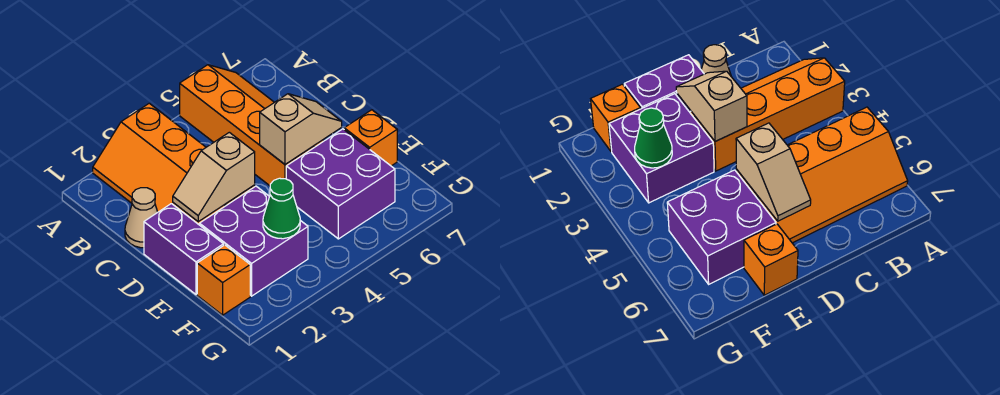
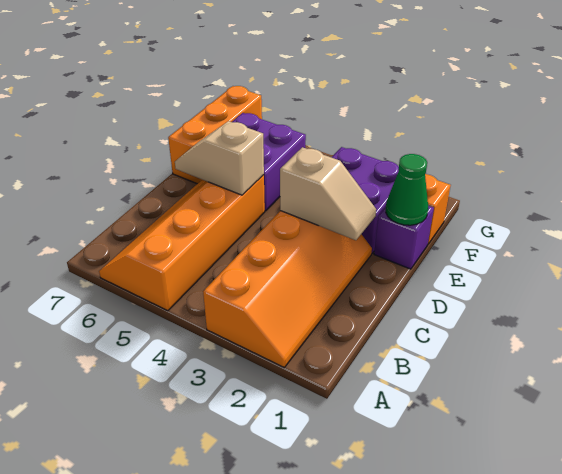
tan cone C1 level 1 -> none
purple brick D1:E1 level 1 -> purple brick E1 level 1
orange brick E7 level 1 -> orange brick E7:G7 level 1
green cone F3 level 2 -> green cone E1 level 2

